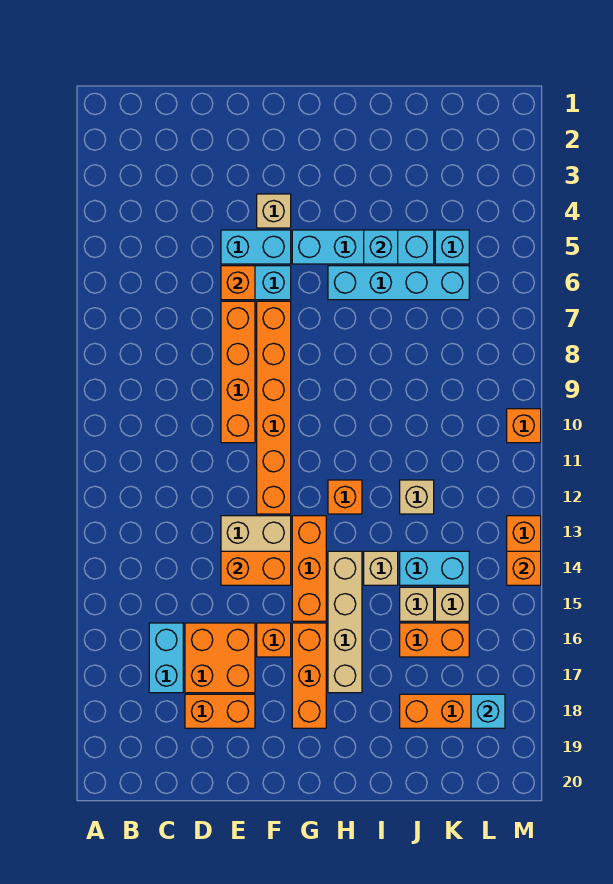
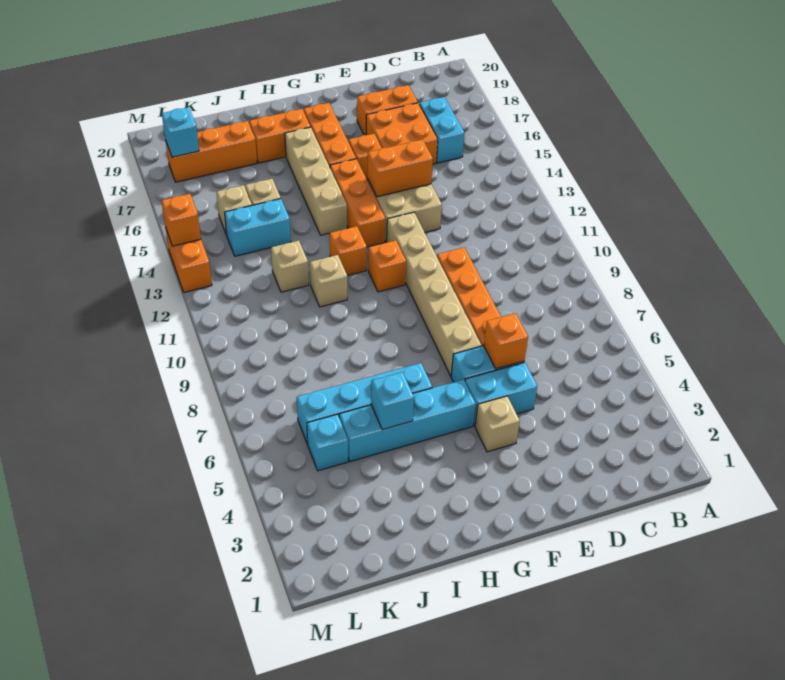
orange brick F7:F12 level 1 -> tan brick F7:F12 level 1
tan brick I14 level 1 -> tan brick I11 level 1
orange brick J16:K16 level 1 -> orange brick H18:I18 level 1
orange brick M10 level 1 -> orange brick G11 level 1

